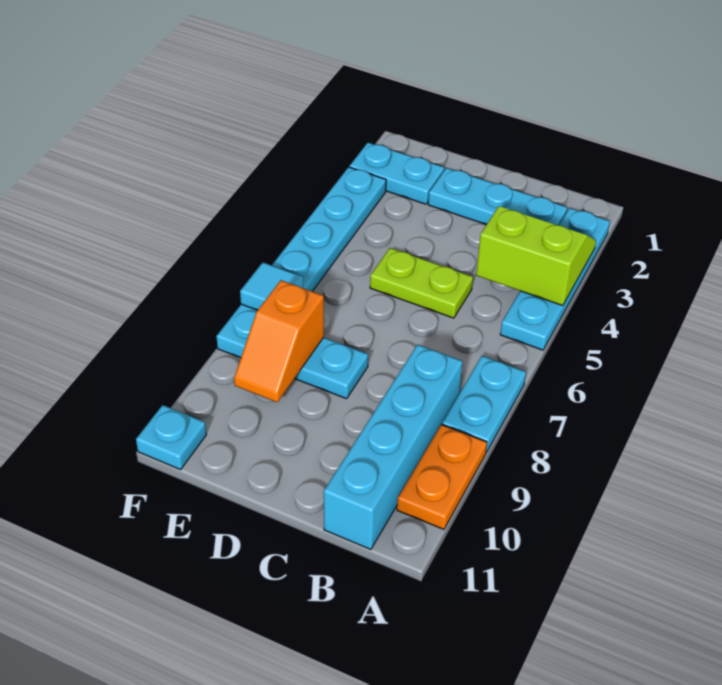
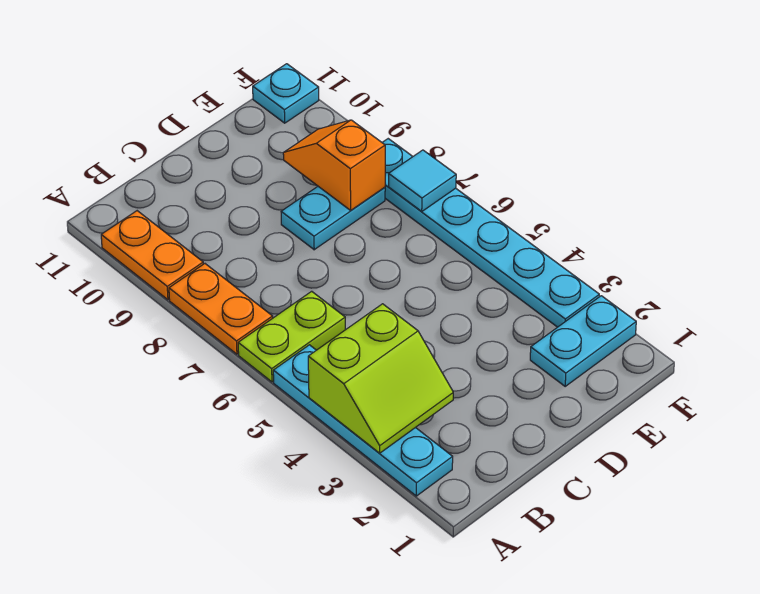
cyan plate A7:A8 level 1 -> orange plate A7:A8 level 1
cyan plate B2:D2 level 1 -> none
cyan brick B8:B11 level 1 -> none
lime plate C5:D5 level 1 -> lime plate A6:B6 level 1

